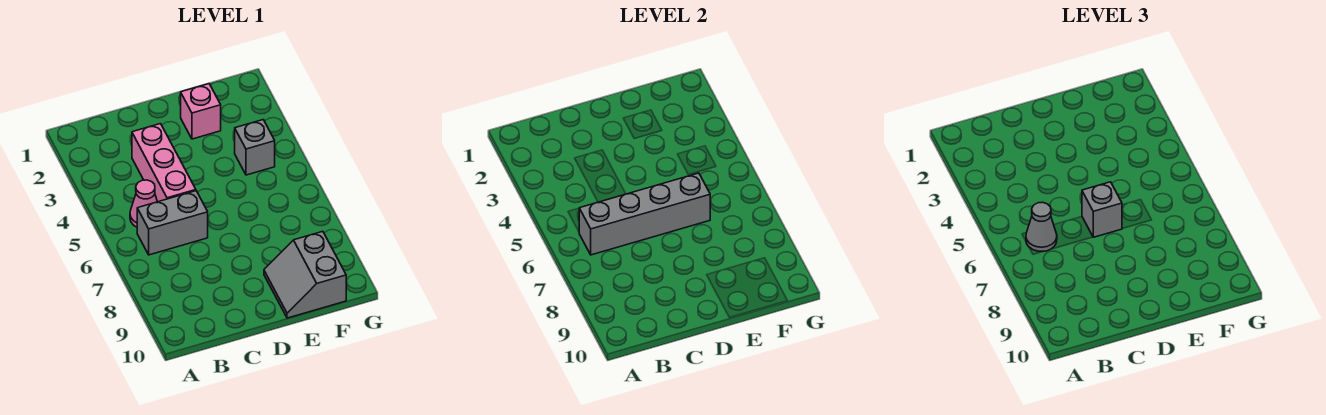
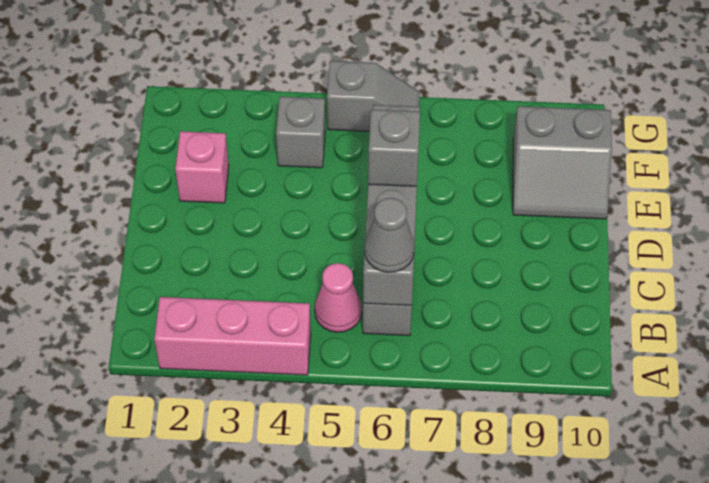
pink brick C3:C5 level 1 -> pink brick A2:A4 level 1
none -> grey slope G5:G6 level 1 top 5

